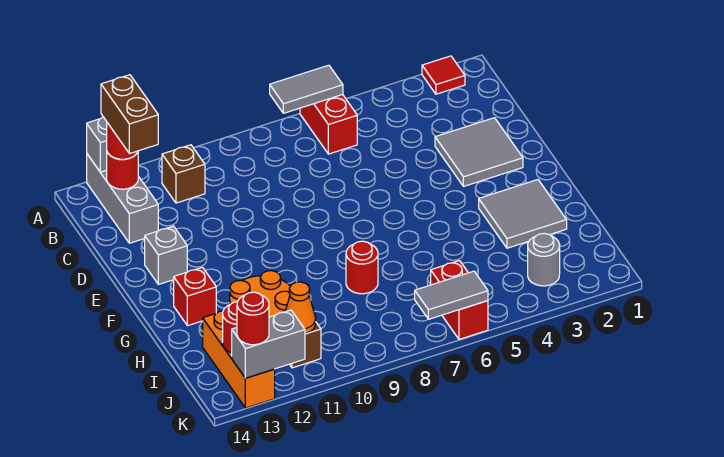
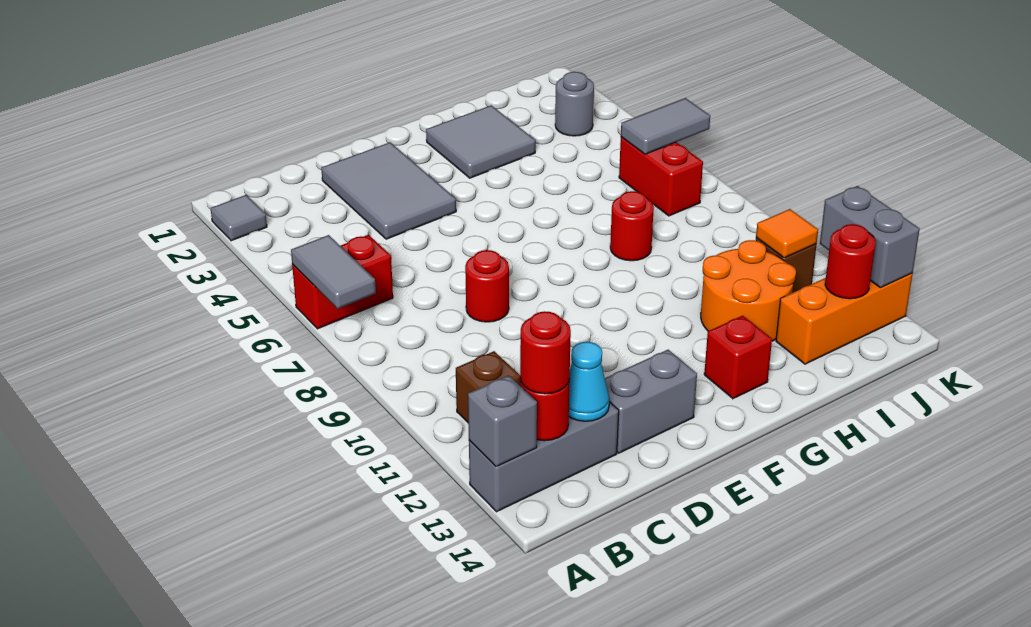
red tile A2 level 1 -> grey tile A2 level 1
brown brick B13:C13 level 4 -> none
none -> cyan cone C13 level 2
grey tile D2:E3 level 1 -> grey tile D2:E4 level 1
grey brick E13 level 1 -> grey brick D13:E13 level 1
red brick J6:K6 level 1 -> red brick J6:J7 level 1
orange cone J11 level 2 -> orange tile J11 level 2
grey tile K6:K7 level 2 -> grey tile J6:K6 level 2
red round brick K13 level 3 -> red round brick D8 level 1

